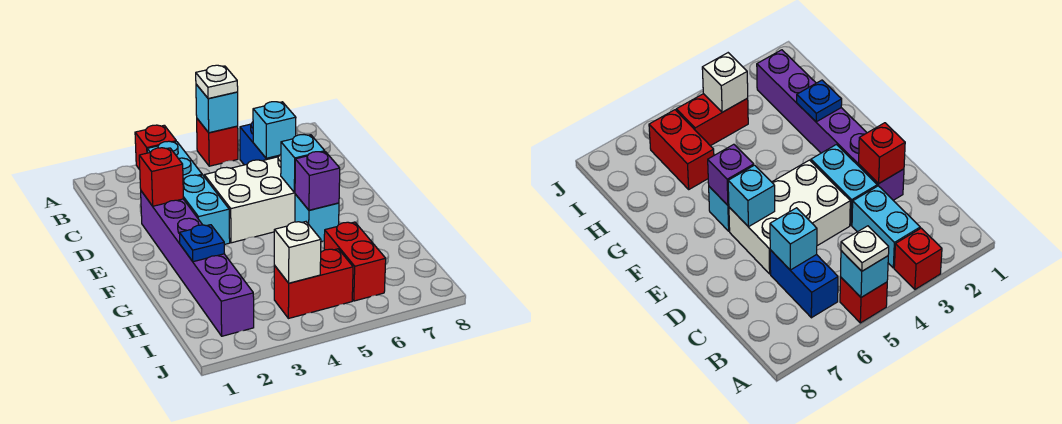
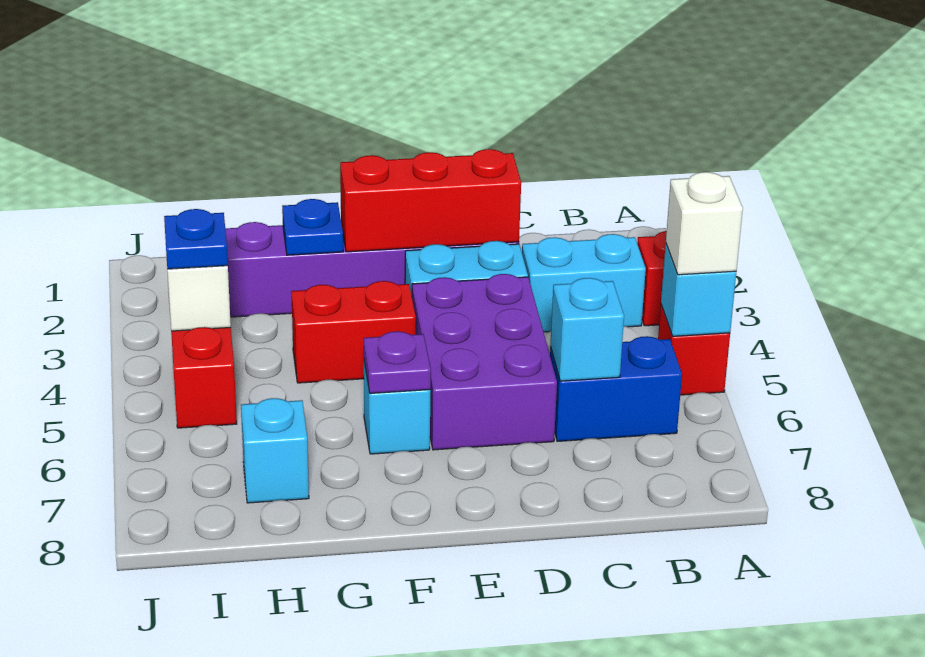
white plate A5 level 3 -> white brick A5 level 3
red brick D2 level 2 -> red brick D2:F2 level 2
white brick D4:E6 level 1 -> purple brick D4:E6 level 1
cyan brick E6 level 2 -> cyan brick H7 level 1
purple brick F6 level 2 -> purple plate F6 level 2
red brick H6:I6 level 1 -> red brick F4:G4 level 1
none -> blue plate I4 level 3

